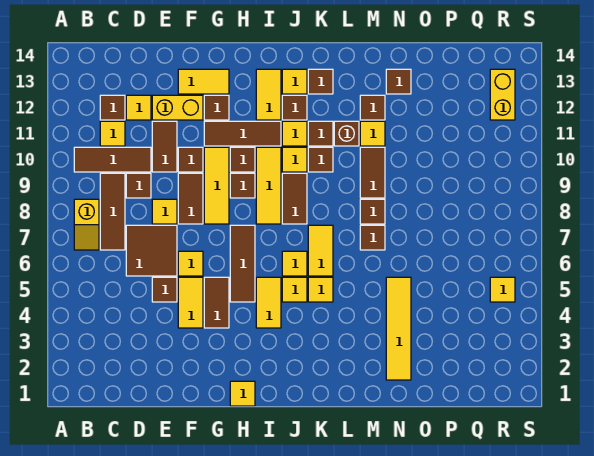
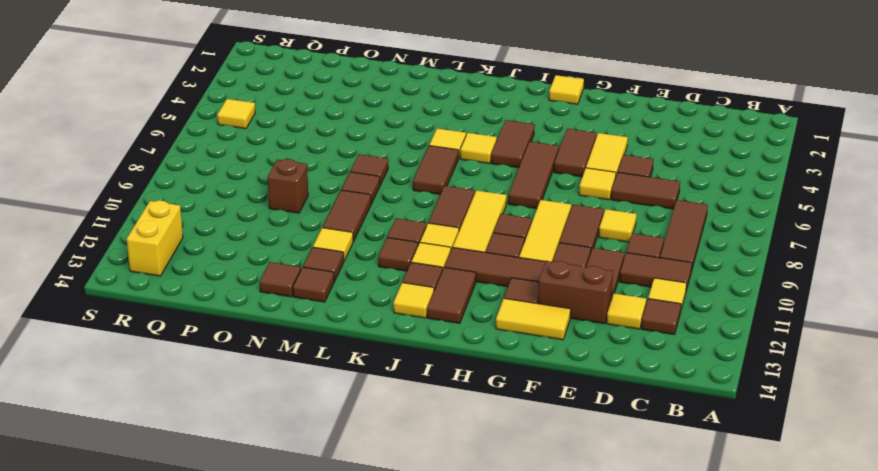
yellow slope B7:B8 level 1 top 8 -> none
brown tile B10:D10 level 1 -> brown tile C10:D10 level 1
brown tile D6:E7 level 1 -> brown tile D6:E6 level 1
yellow brick E12:F12 level 1 -> brown brick E12:F12 level 1
yellow tile I4:I5 level 1 -> brown tile I4:I5 level 1
yellow tile I12:I13 level 1 -> brown tile I12:I13 level 1
yellow tile J6 level 1 -> none
yellow tile K6:K7 level 1 -> brown tile K6:K7 level 1
brown tile K13 level 1 -> brown tile M13 level 1
brown brick L11 level 1 -> brown brick O9 level 1
yellow tile N2:N5 level 1 -> none

